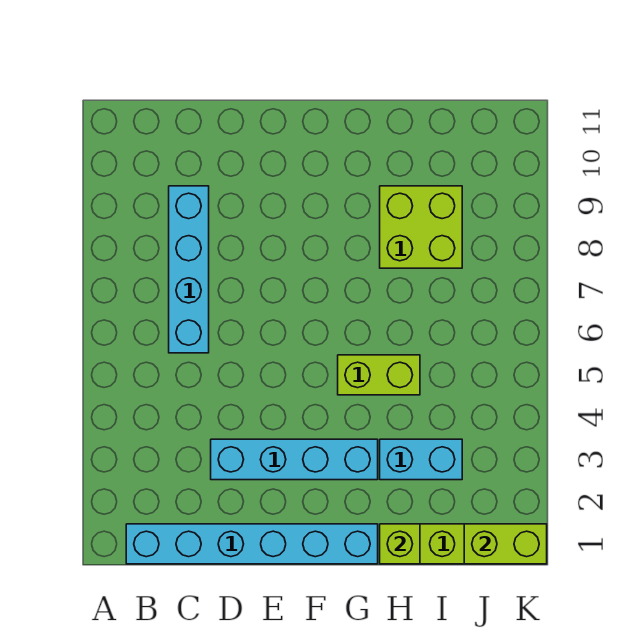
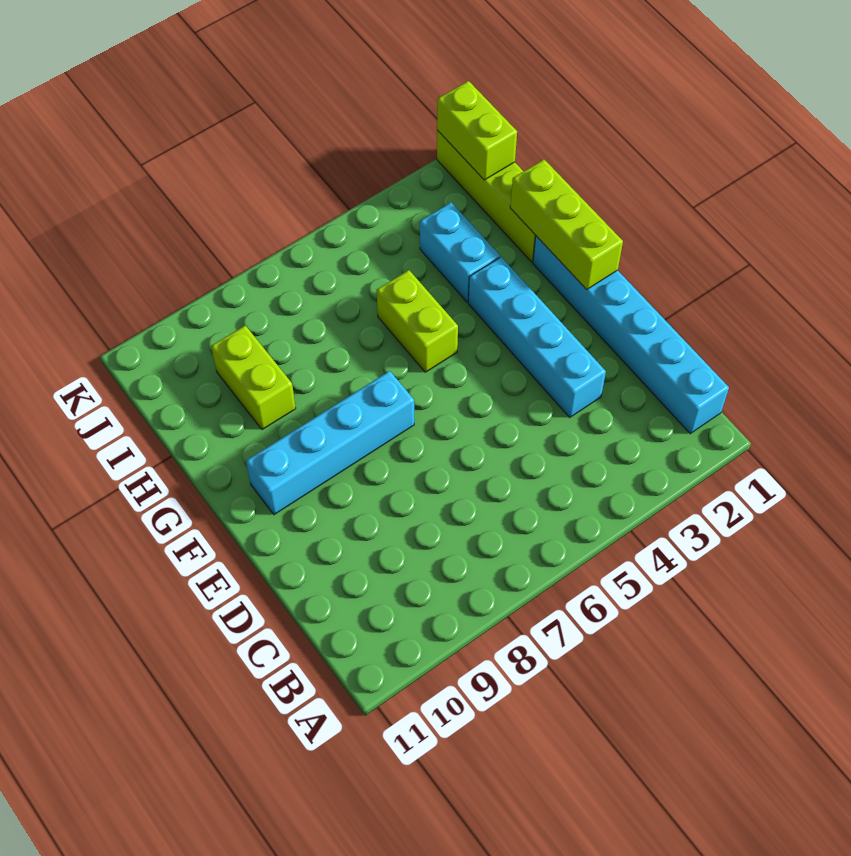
cyan brick C6:C9 level 1 -> cyan brick F7:F10 level 1
lime brick H1 level 2 -> lime brick F1:H1 level 2
lime brick H8:I9 level 1 -> lime brick H9:I9 level 1

